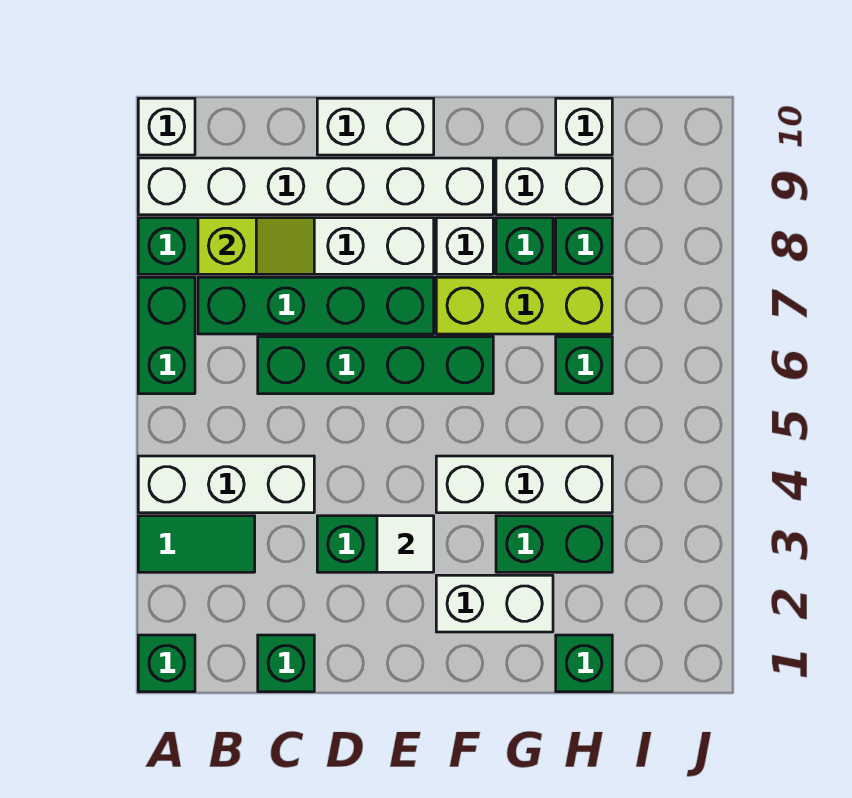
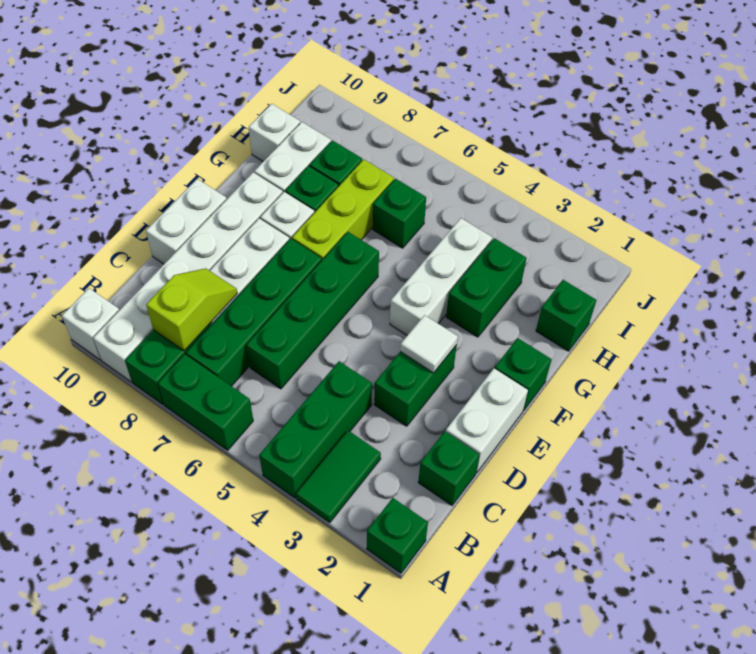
white brick A4:C4 level 1 -> green brick A4:C4 level 1
none -> green brick F1 level 1
white brick F2:G2 level 1 -> white brick D1:E1 level 1

